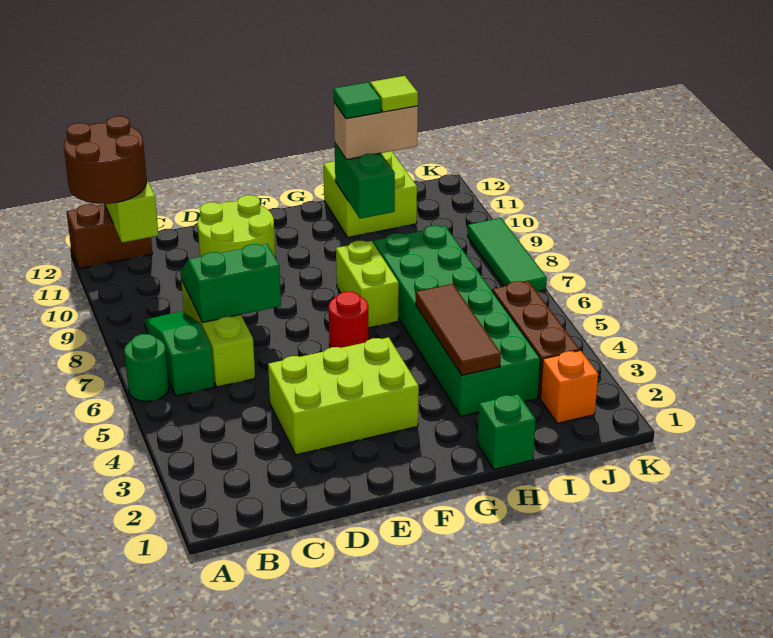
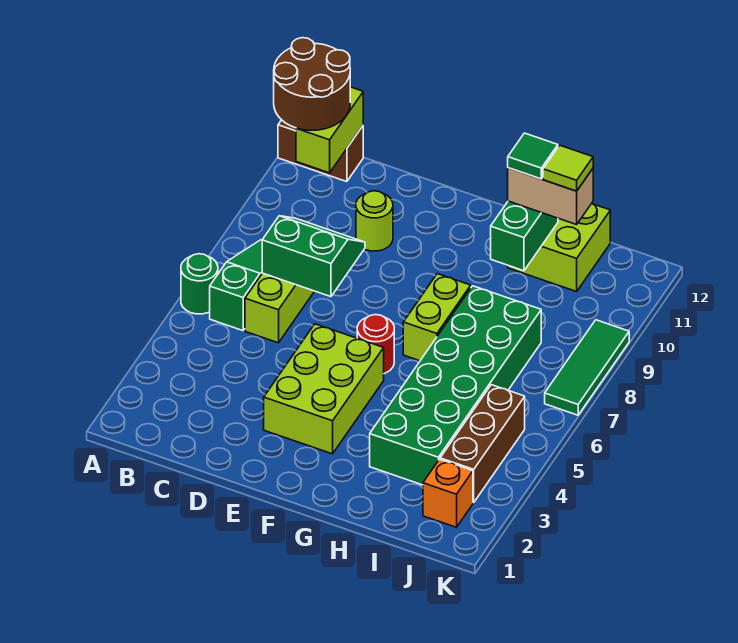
lime brick D3:F4 level 1 -> lime brick E3:F5 level 1
lime round brick D10:E11 level 1 -> lime round brick D10 level 1
green brick H1 level 1 -> none
brown tile H3:H5 level 2 -> none

